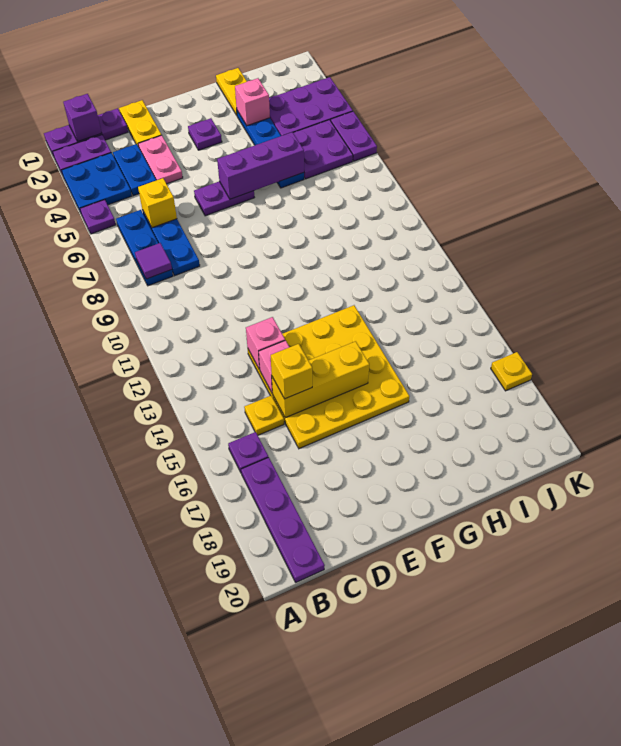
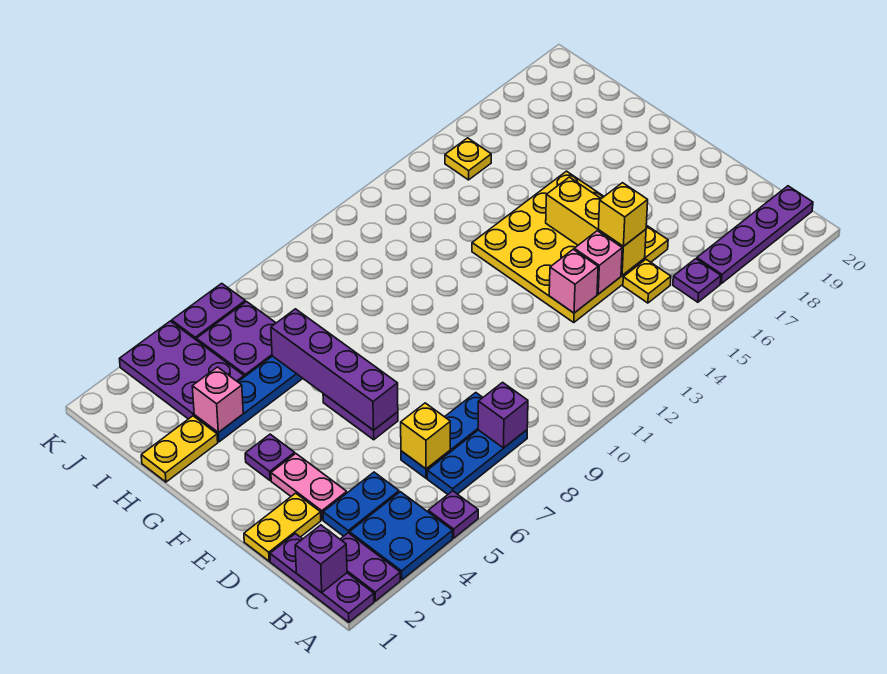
purple tile B8 level 2 -> purple brick B8 level 2
pink plate D3:D4 level 1 -> pink plate D3:E3 level 1
purple brick F6:H6 level 2 -> purple brick E6:H6 level 2
yellow plate K17 level 1 -> yellow plate J15 level 1

